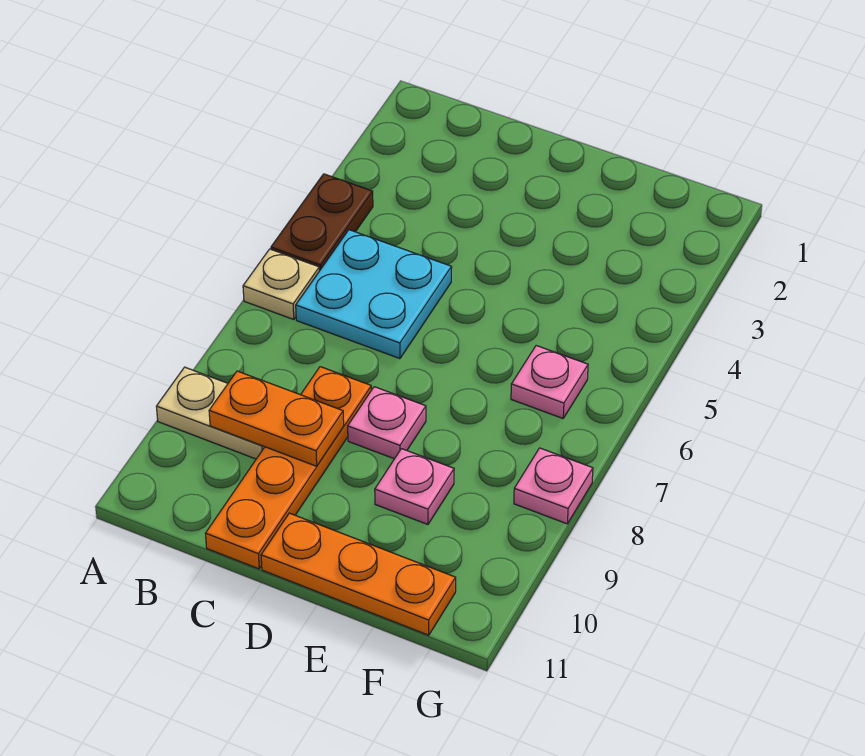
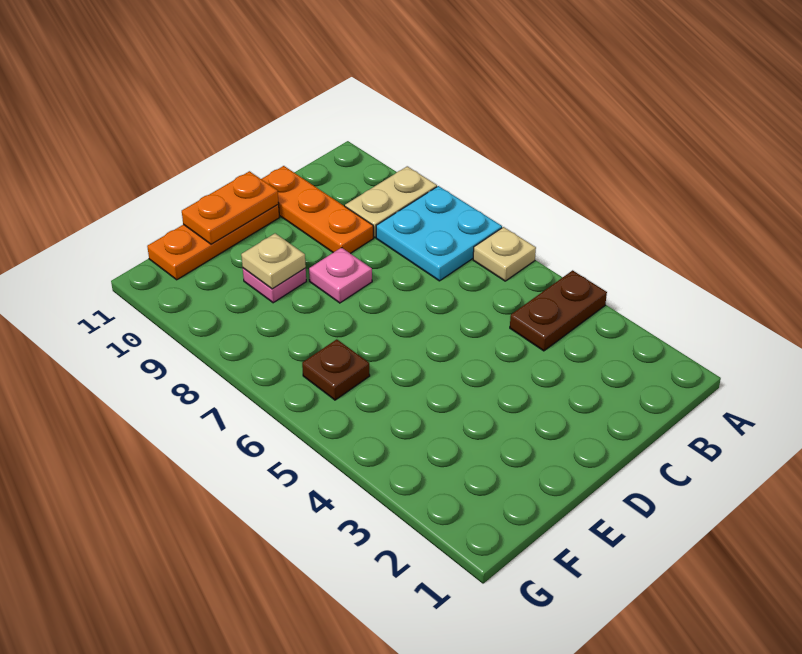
brown plate A4:A5 level 1 -> brown plate A4:B4 level 1
cyan plate B5:C6 level 1 -> cyan plate A7:B8 level 1
orange plate B9:C9 level 2 -> orange plate D11:E11 level 2
orange plate C8:C11 level 1 -> orange plate C9:C11 level 1
none -> tan plate E9 level 2
pink plate F6 level 1 -> brown plate F6 level 1
pink plate G8 level 1 -> none

